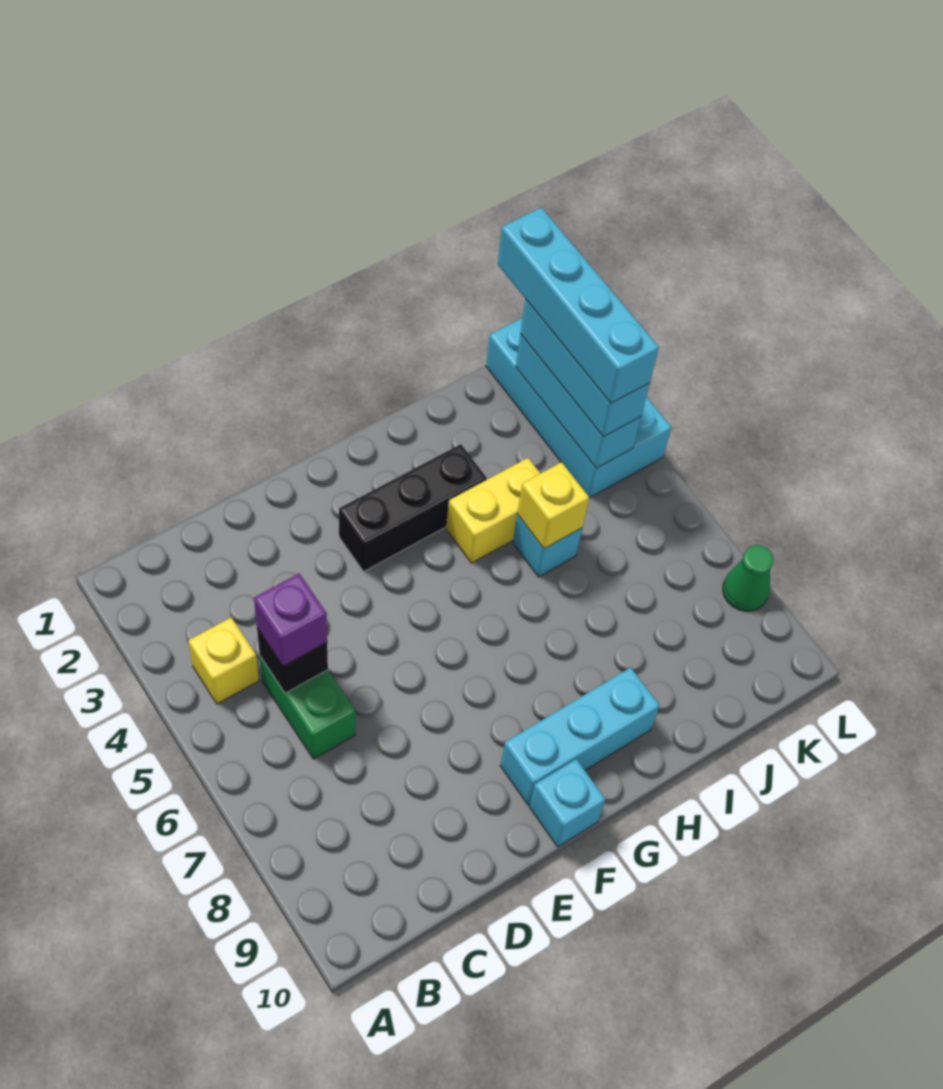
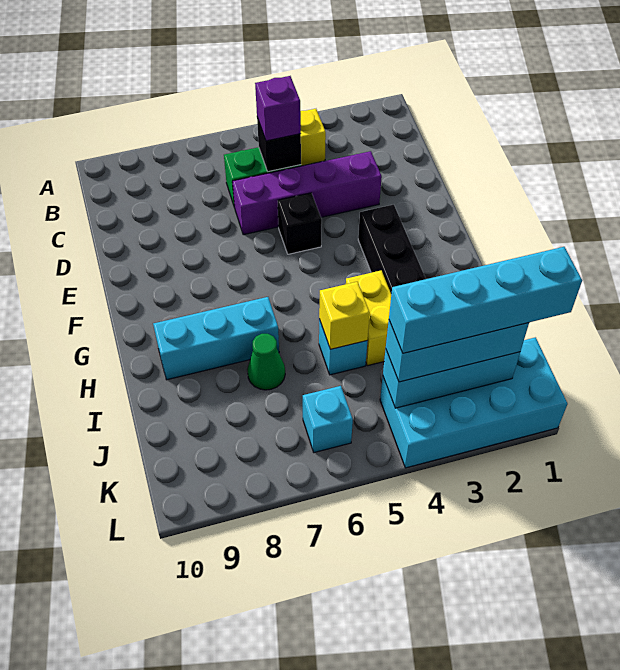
none -> purple brick D3:D6 level 1
none -> black brick E5 level 1
cyan brick F9:H9 level 1 -> cyan brick H7:H9 level 1
cyan brick F10 level 1 -> cyan brick K6 level 1
green cone L8 level 1 -> green cone I7 level 1

